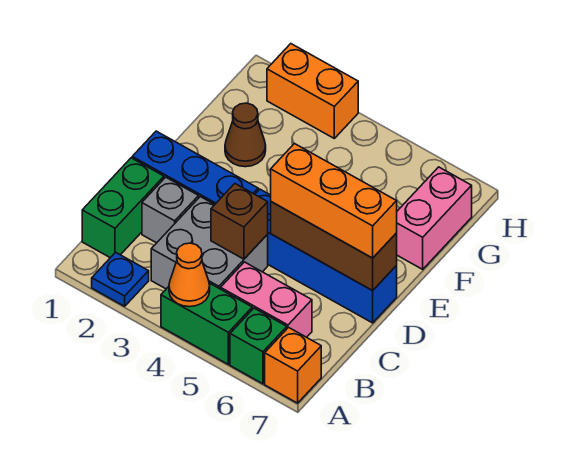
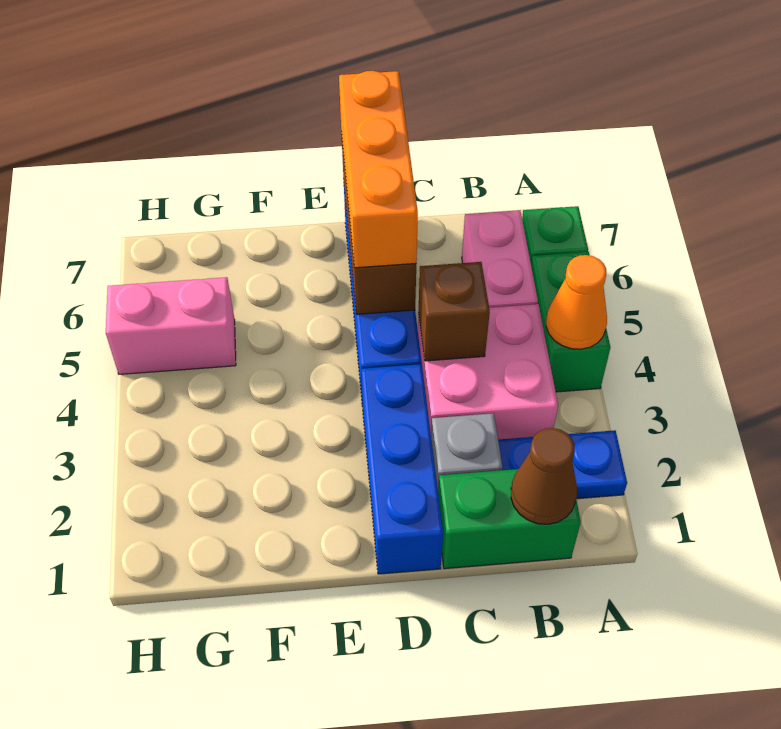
blue plate A2 level 1 -> blue plate A2:B2 level 1
orange brick A7 level 1 -> none
grey brick B3:C4 level 1 -> pink brick B3:C4 level 1
brown cone F2 level 1 -> brown cone B1 level 2
pink brick F7:G7 level 1 -> pink brick G5:H5 level 1
orange brick H2:H3 level 1 -> none

